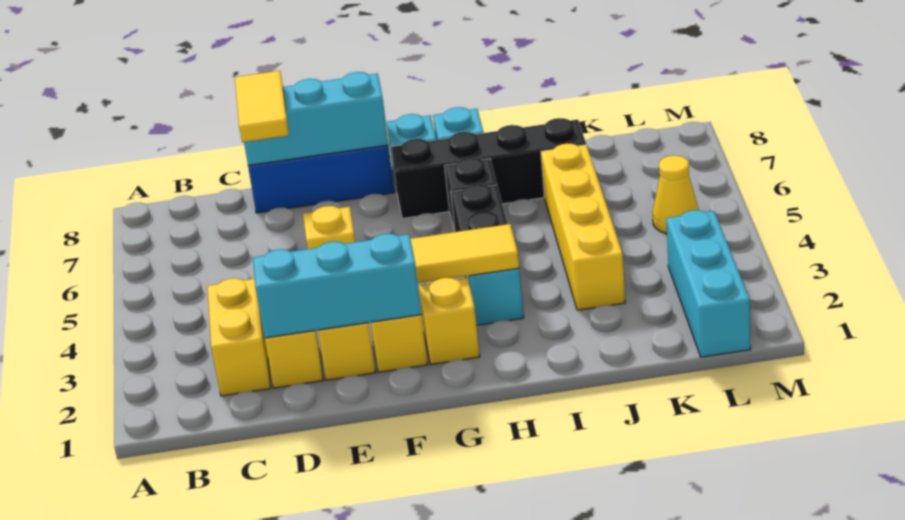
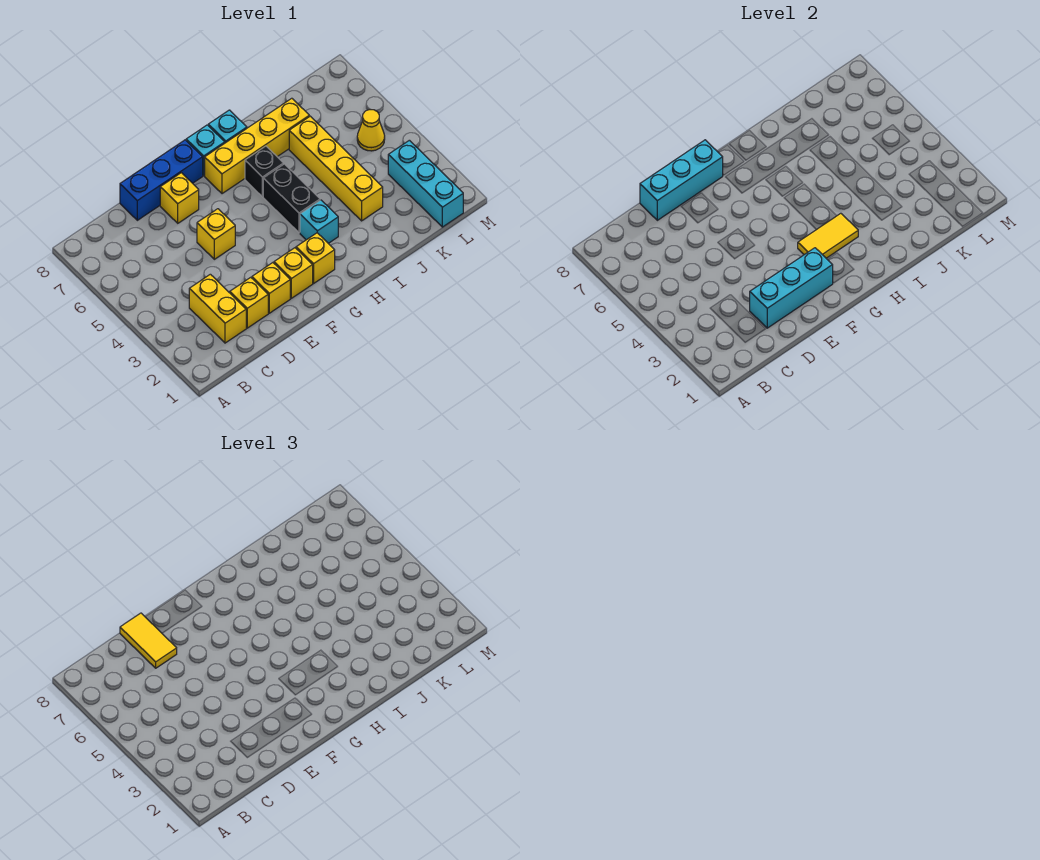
none -> yellow brick E7 level 1
black brick G7:J7 level 1 -> yellow brick G7:J7 level 1

